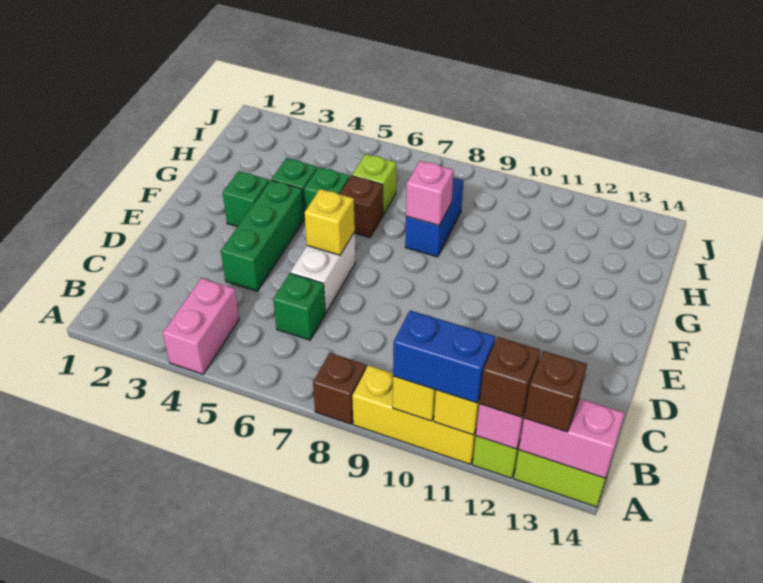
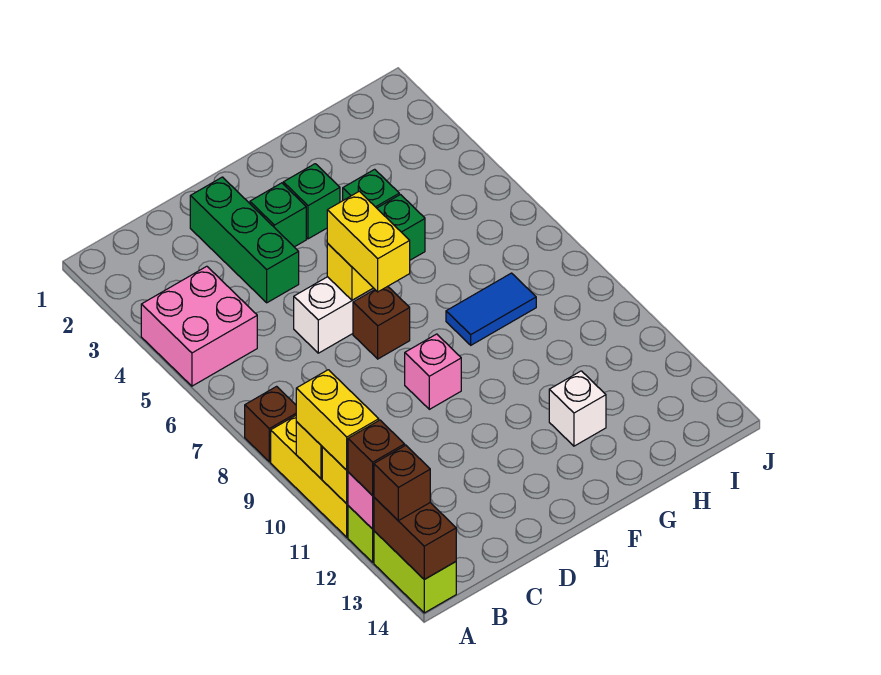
pink brick A4:B4 level 1 -> pink brick A4:B5 level 1
blue brick A10:A11 level 3 -> yellow brick A10:A11 level 3
pink brick A13:A14 level 2 -> brown brick A13:A14 level 2
green brick C6 level 1 -> green brick E3 level 1
green brick D4:F4 level 1 -> green brick D2:D4 level 1
none -> yellow brick E6:E7 level 3
brown brick G6 level 1 -> brown brick E7 level 1
blue brick G8:H8 level 1 -> blue tile G8:H8 level 1
pink brick G8 level 2 -> pink brick E9 level 1
none -> white brick G12 level 1
lime brick H6 level 1 -> none

